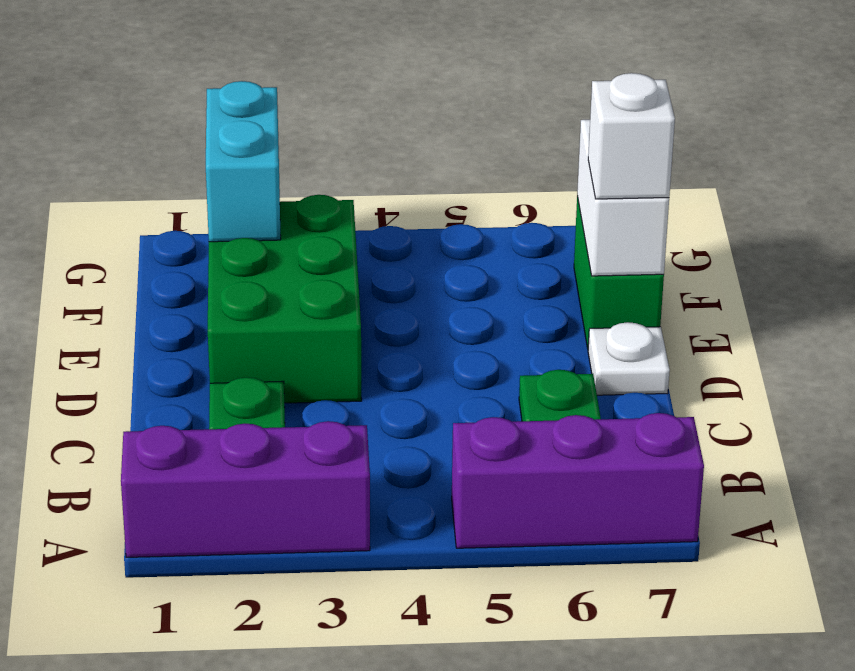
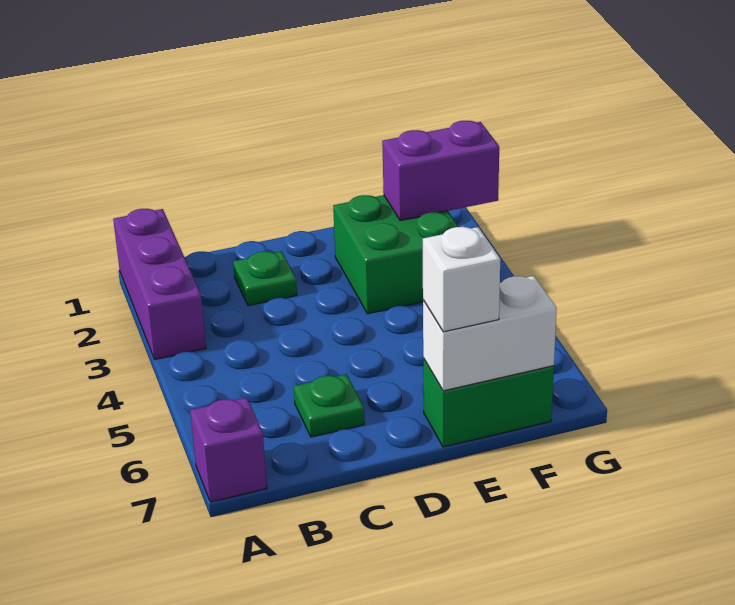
purple brick A5:A7 level 1 -> purple brick A7 level 1
green brick D2:F3 level 1 -> green brick E2:F3 level 1
white plate D7 level 1 -> none
cyan brick F2:G2 level 2 -> purple brick F2:G2 level 2

